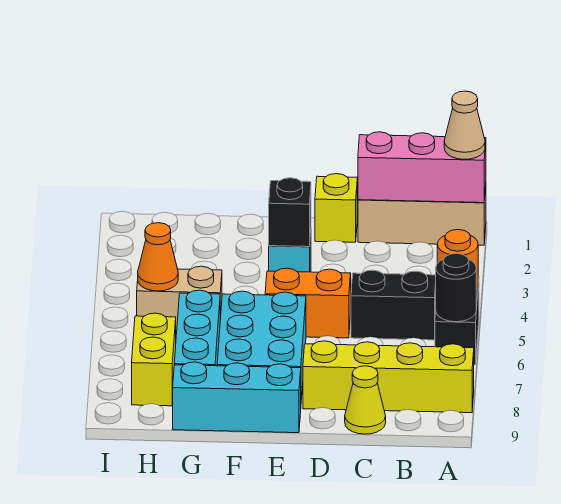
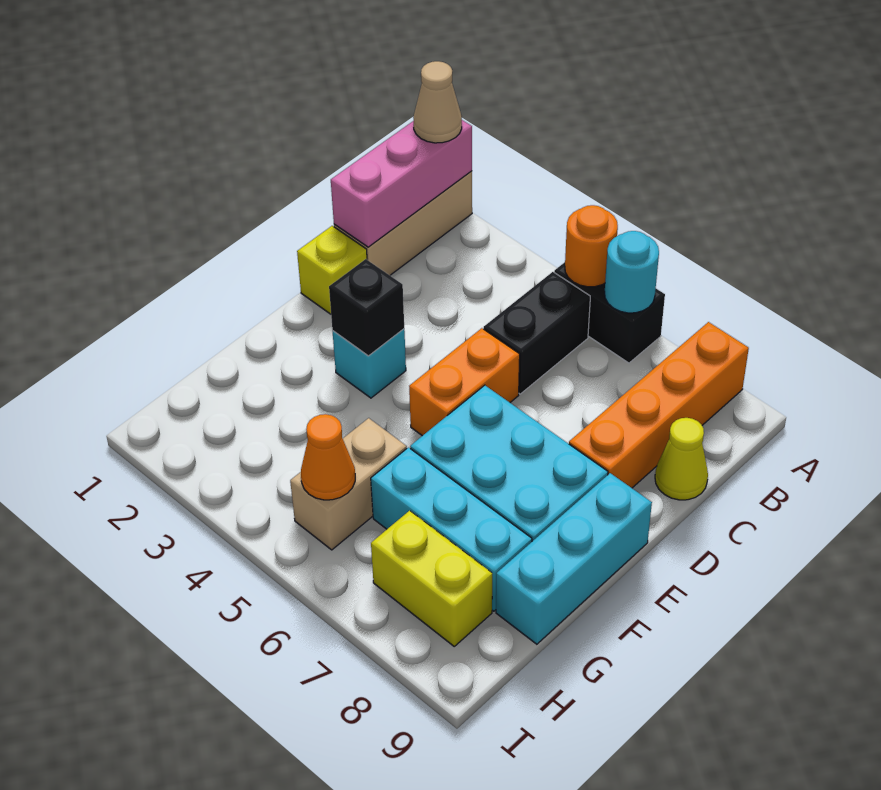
black round brick A6 level 2 -> cyan round brick A6 level 2
yellow brick A8:D8 level 1 -> orange brick A8:D8 level 1

